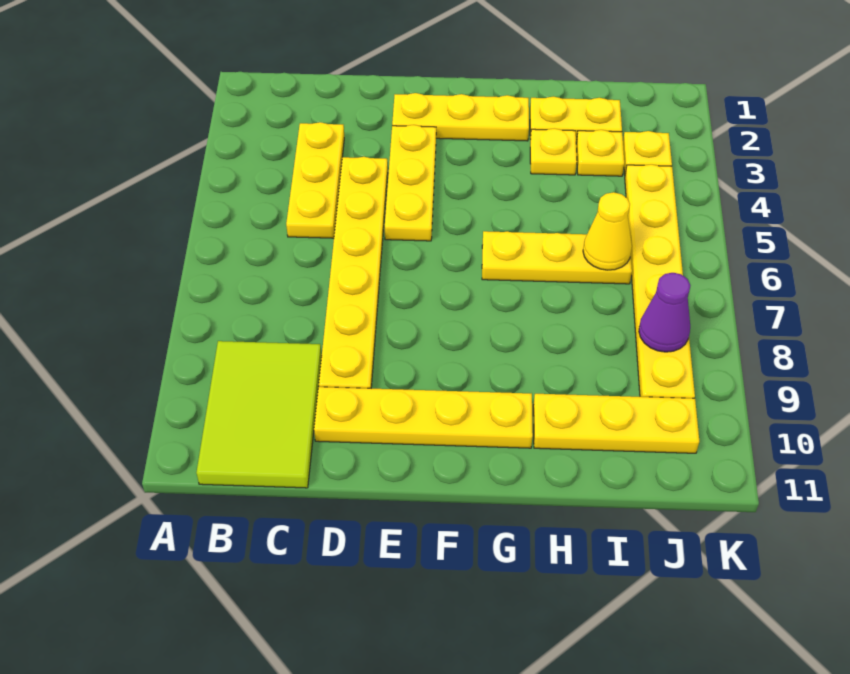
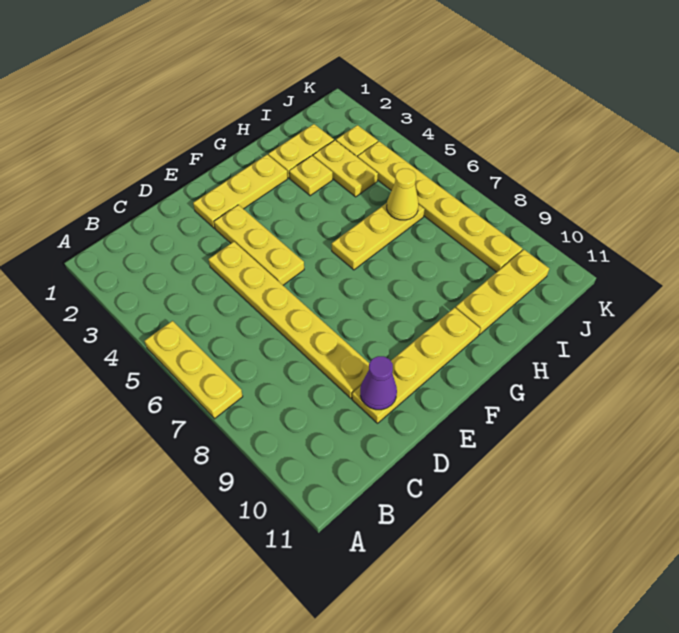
lime tile B9:C11 level 1 -> none
yellow plate C3:C5 level 1 -> yellow plate A5:A7 level 1
yellow plate I3 level 1 -> yellow plate I3:I4 level 1
purple cone J8 level 2 -> purple cone D10 level 2

